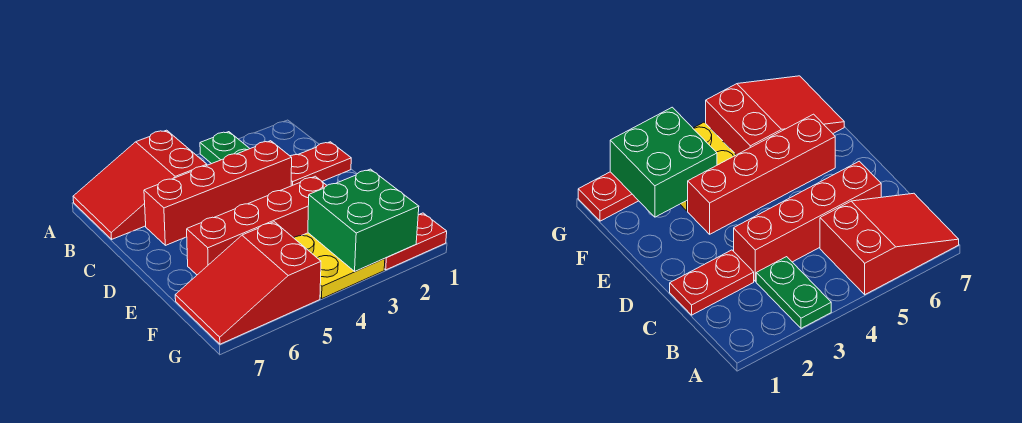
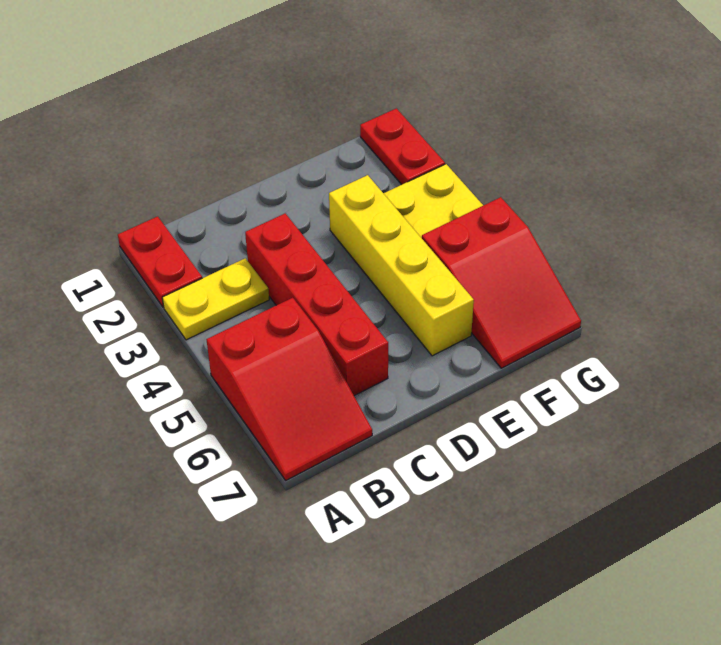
green plate A3:B3 level 1 -> yellow plate A3:B3 level 1
red plate C1:C2 level 1 -> red plate A1:A2 level 1
red brick E3:E6 level 1 -> yellow brick E3:E6 level 1
green brick F2:G3 level 2 -> none

